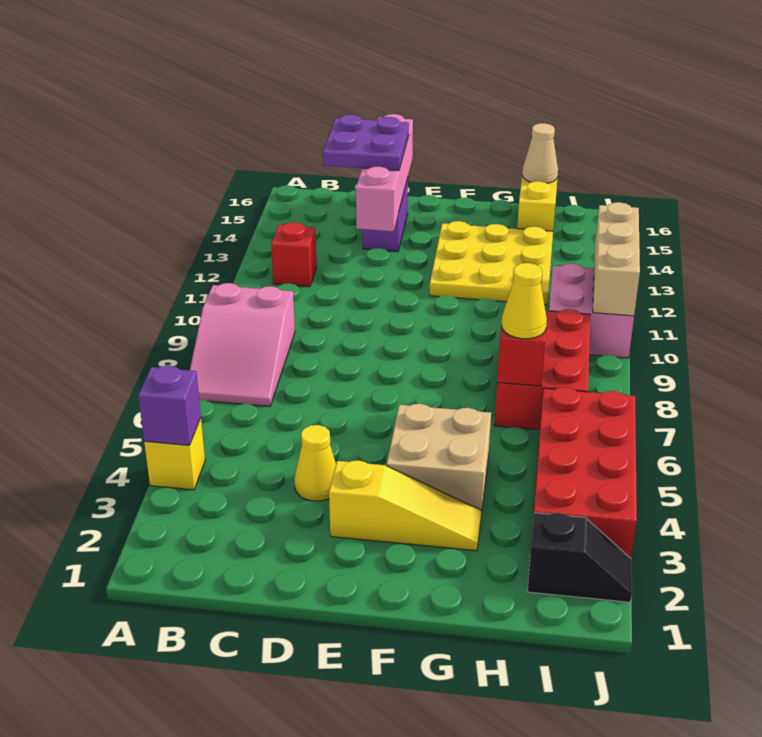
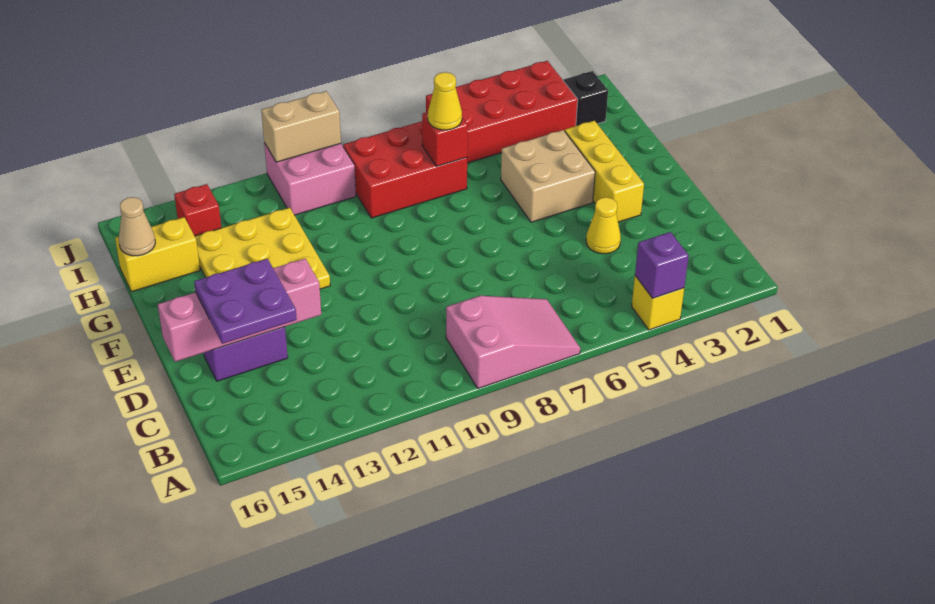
red brick B12 level 1 -> red brick I14 level 1
yellow slope E3:G3 level 1 top E -> yellow brick E3:G3 level 1
tan brick J10:J12 level 2 -> tan brick J10:J11 level 2

